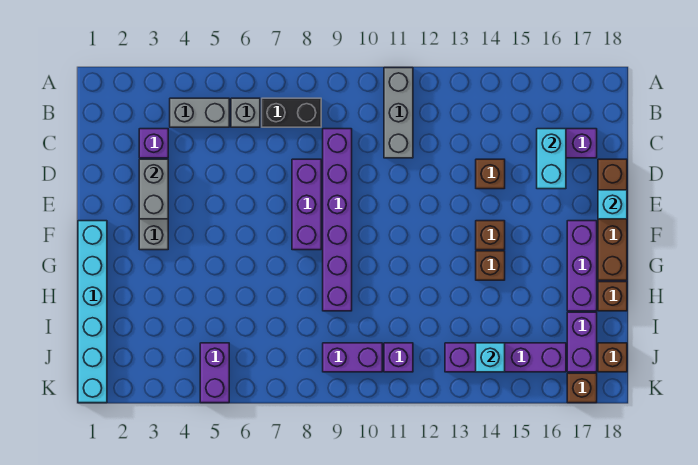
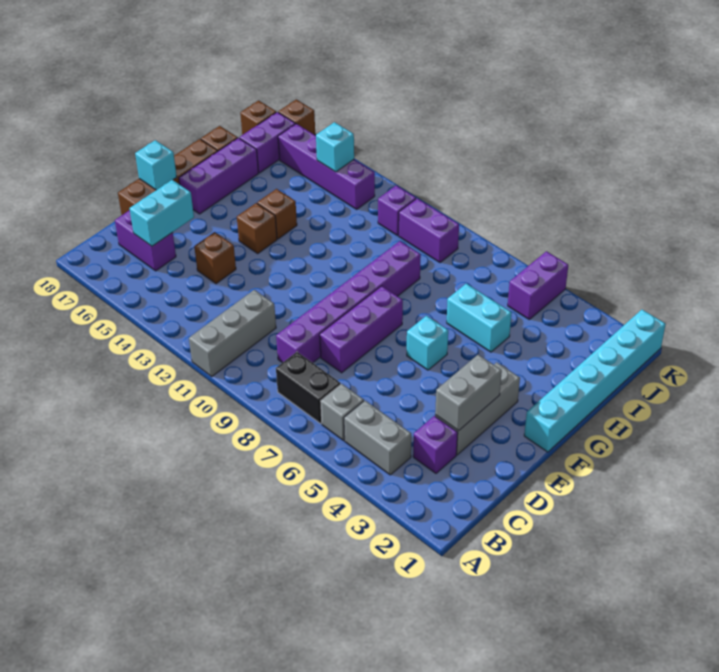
none -> cyan brick F6 level 1
none -> cyan brick H5:H6 level 1

